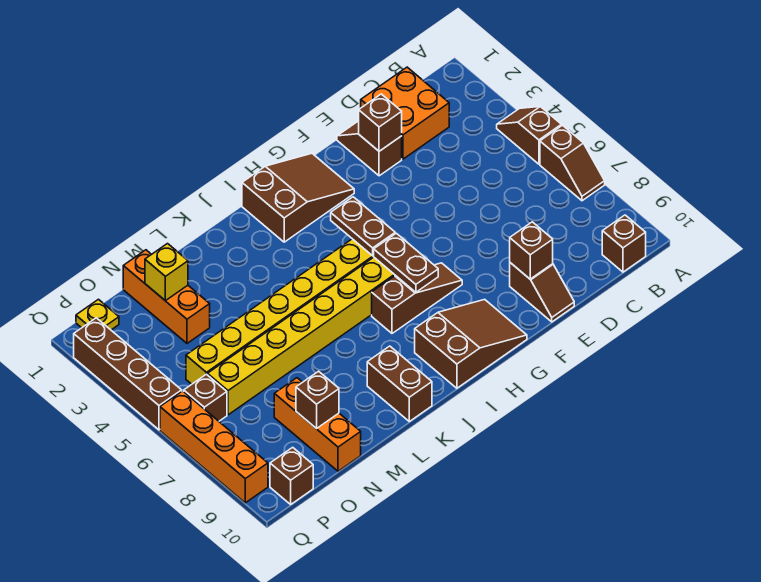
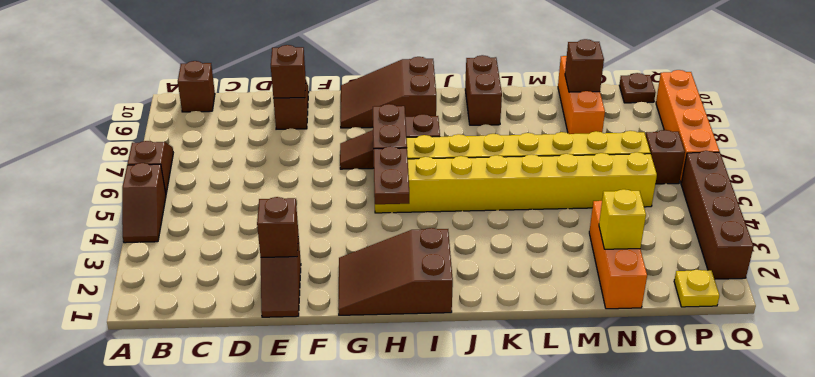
orange brick C1:D2 level 1 -> none
brown brick P10 level 1 -> brown plate P10 level 1

